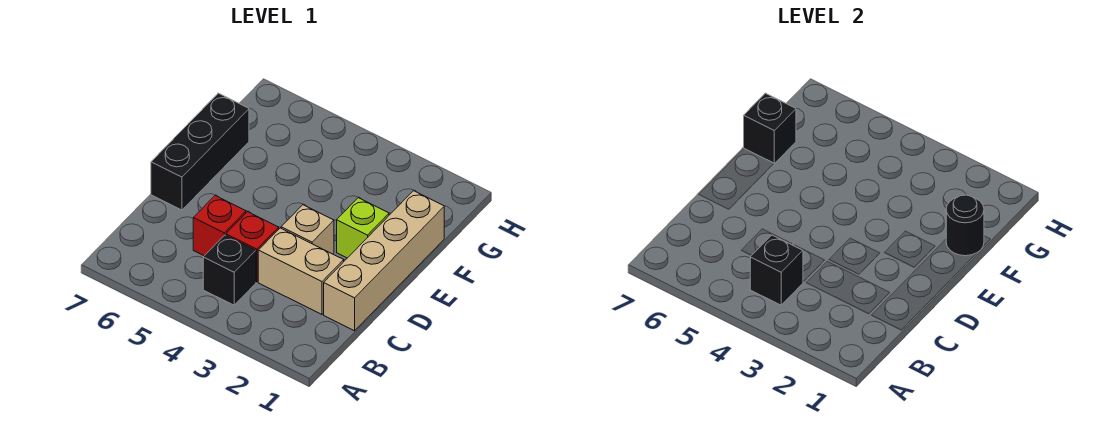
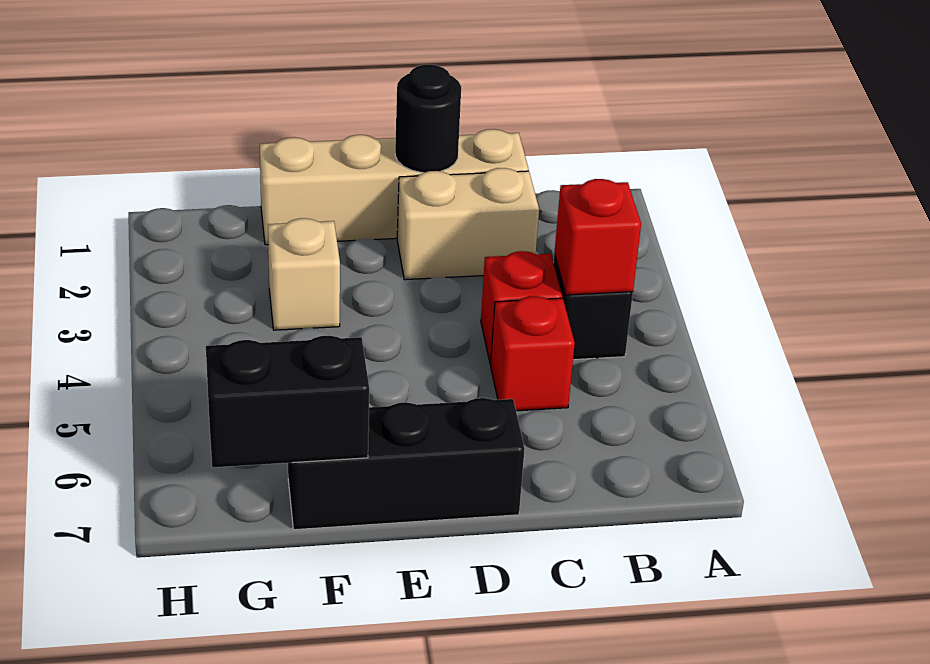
black brick B4 level 2 -> red brick B4 level 2
tan brick C2:C3 level 1 -> tan brick C2:D2 level 1
tan brick D3 level 1 -> tan brick F3 level 1
lime brick E2 level 1 -> none
black round brick F1 level 2 -> black round brick D1 level 2
black brick F7 level 2 -> black brick F7:G7 level 2

